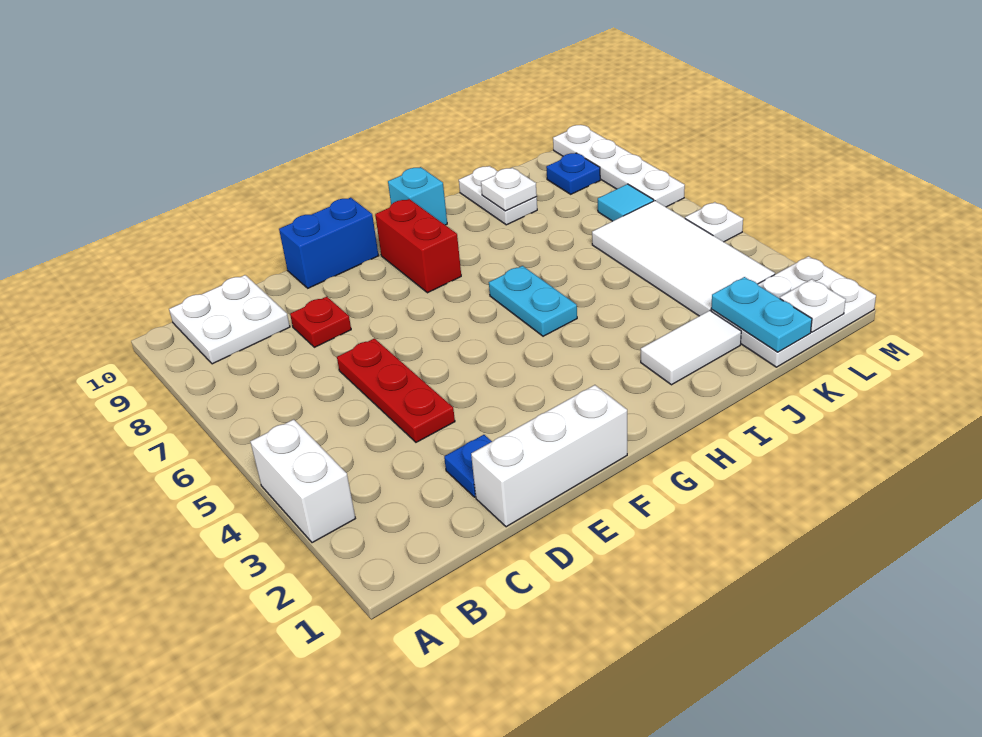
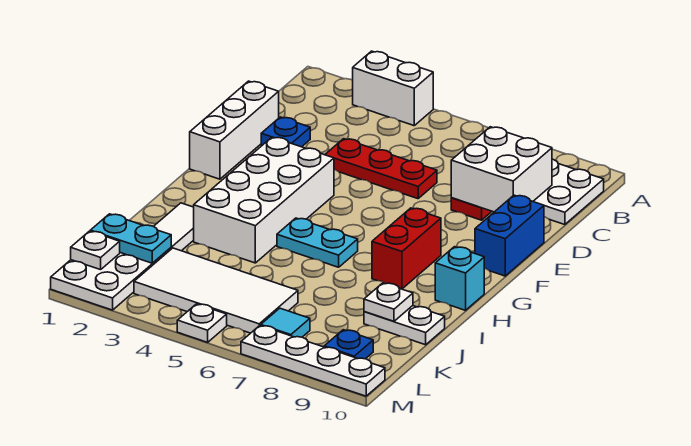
none -> white brick C8:D9 level 2
none -> white brick F3:I4 level 1
red brick G8:G9 level 1 -> red brick G8:H8 level 1

